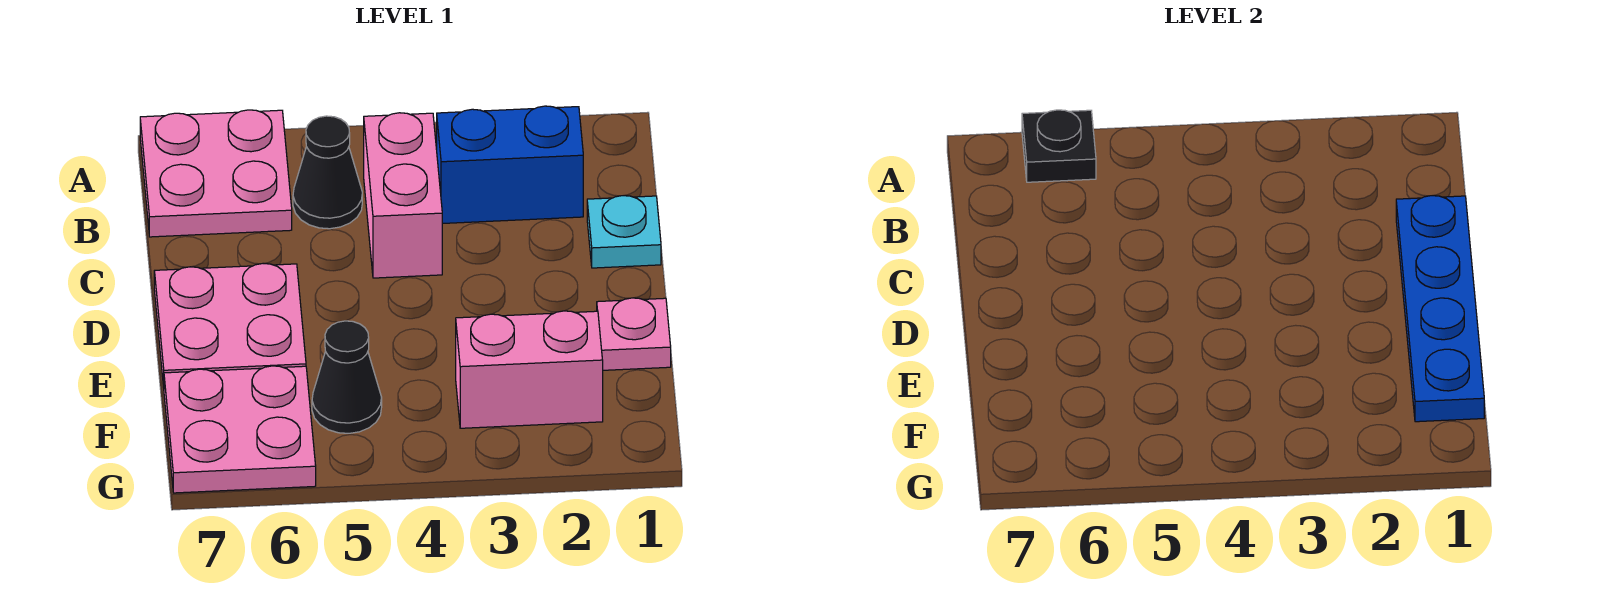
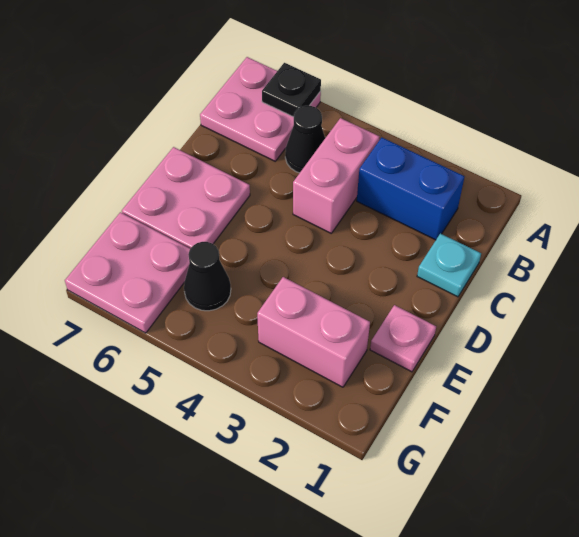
blue plate C1:F1 level 2 -> none

